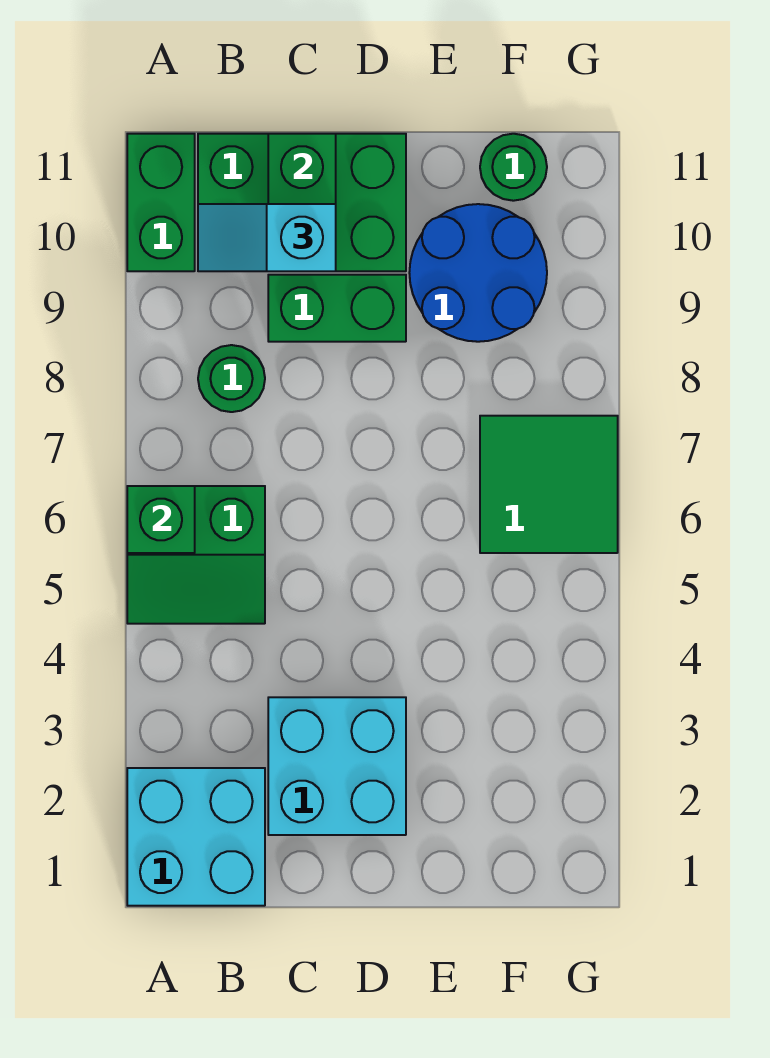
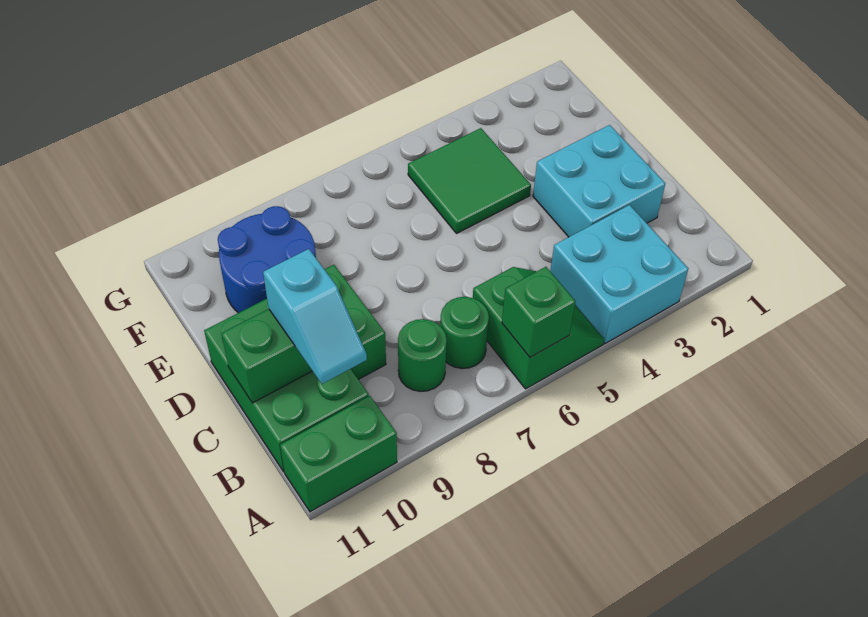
cyan brick A1:B2 level 1 -> cyan brick A3:B4 level 1
green tile F6:G7 level 1 -> green tile E4:F5 level 1
green round brick F11 level 1 -> green round brick B7 level 1

